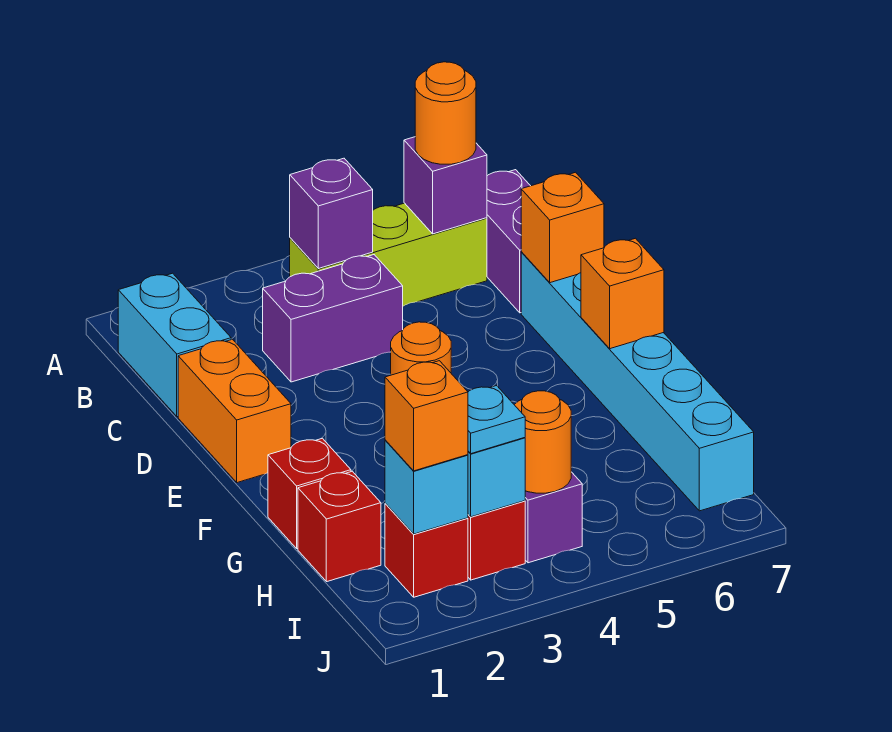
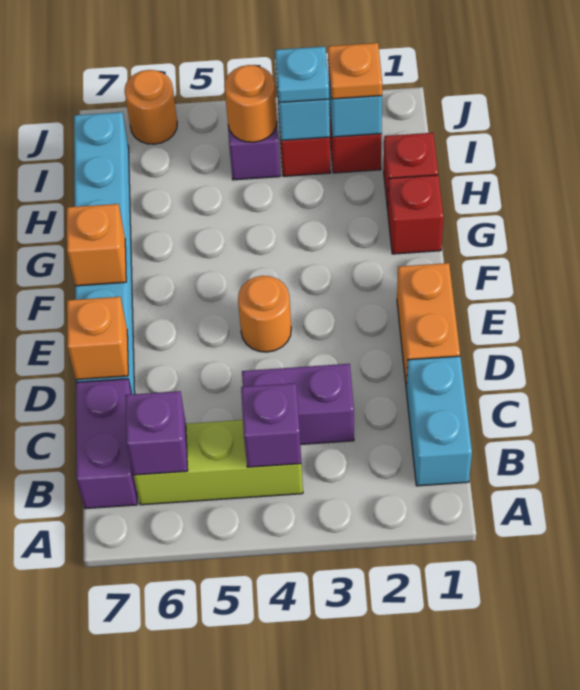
orange round brick B6 level 3 -> orange round brick J6 level 1
orange brick I2 level 3 -> orange plate I2 level 3

